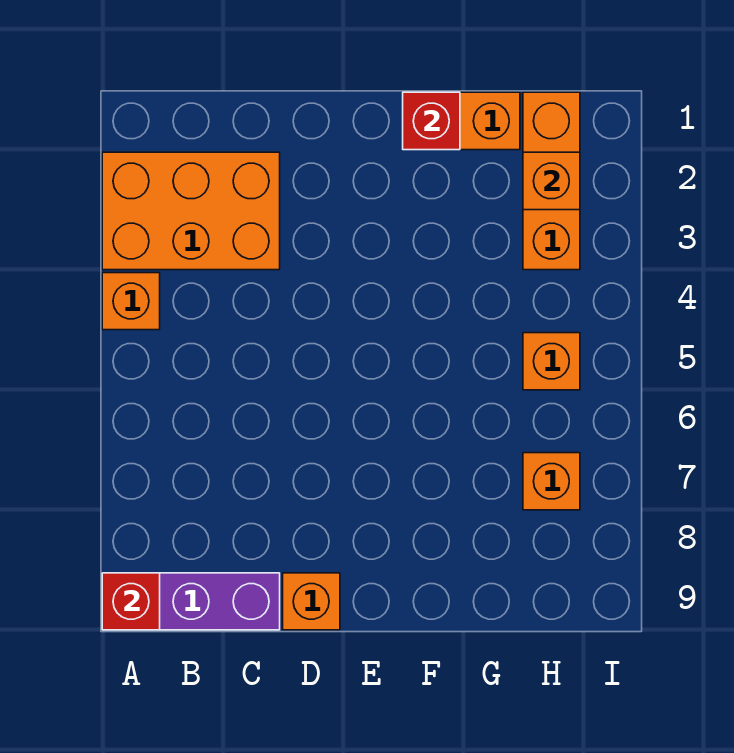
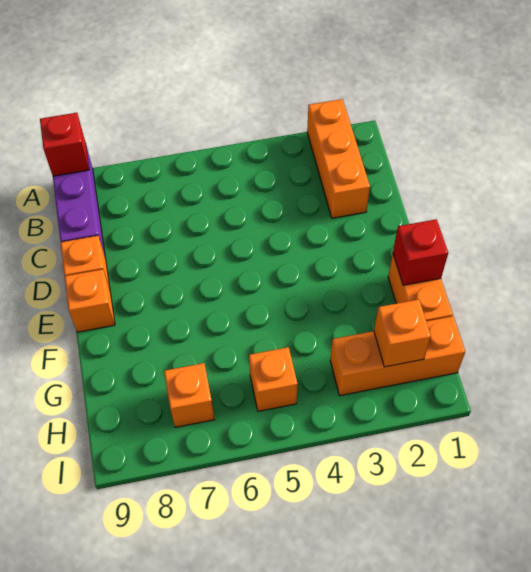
orange brick A2:C3 level 1 -> orange brick A2:C2 level 1
orange brick A4 level 1 -> orange brick E9 level 1

